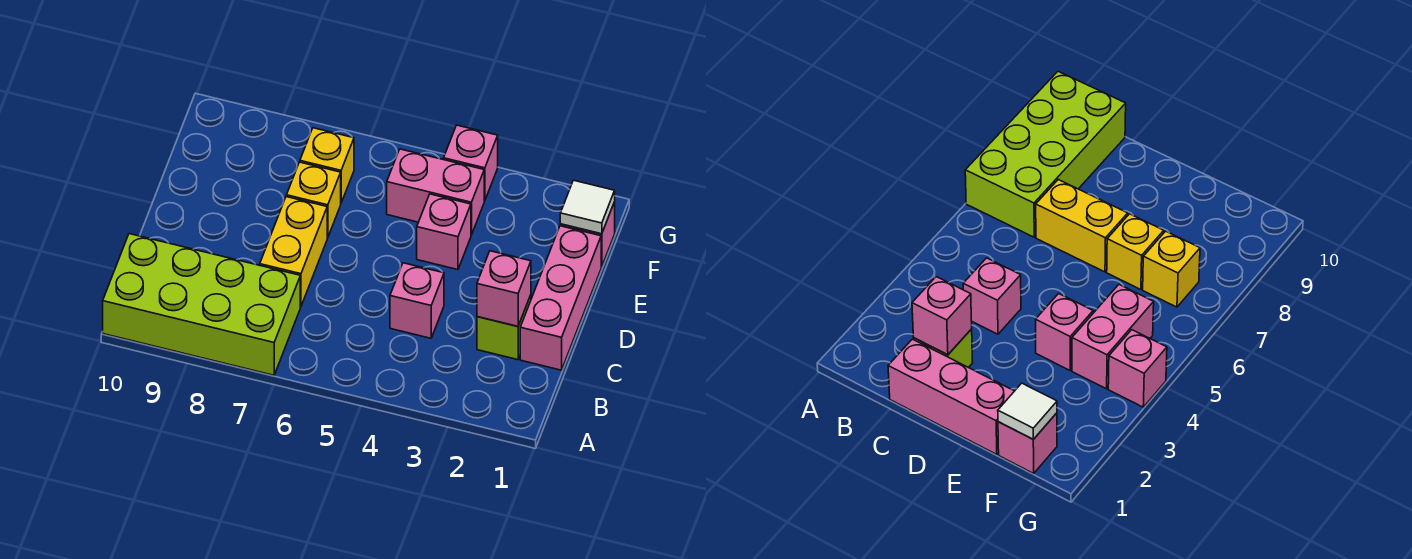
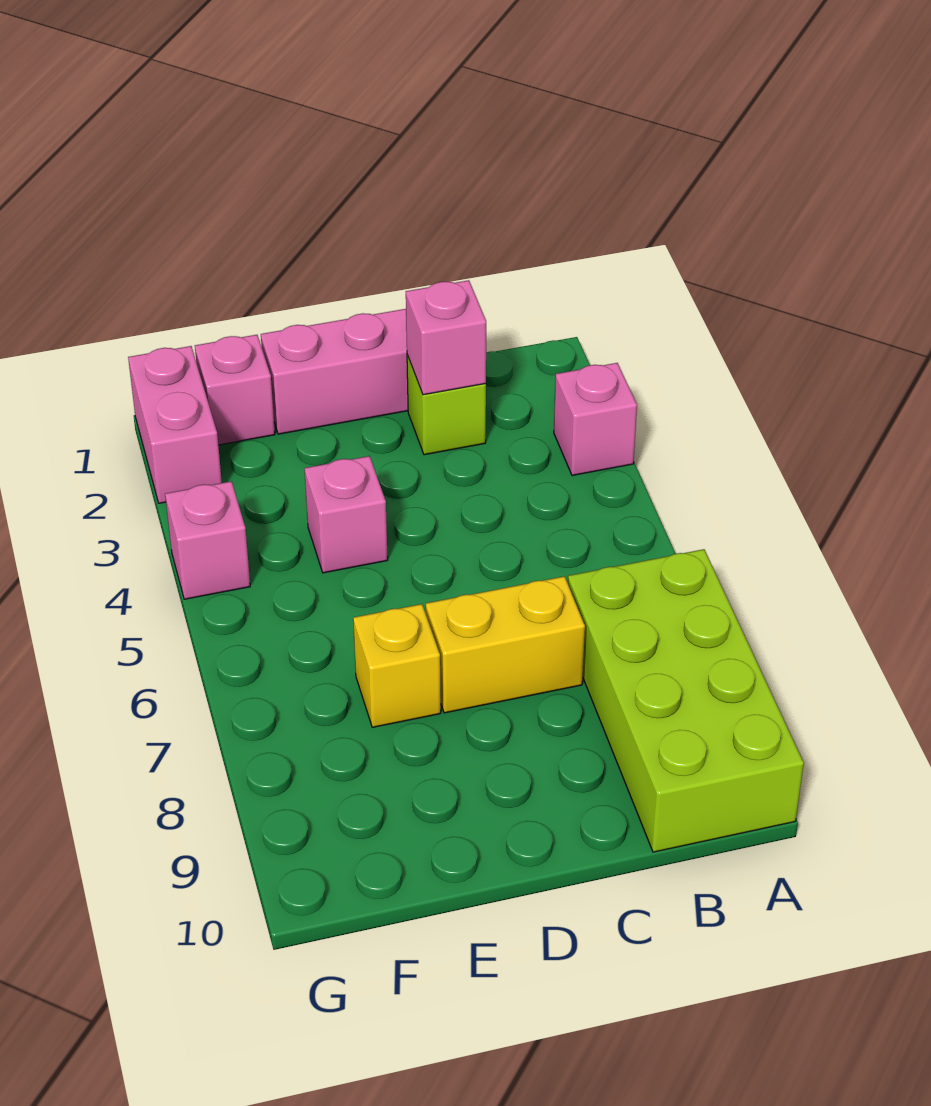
pink brick C4 level 1 -> pink brick A3 level 1
white tile F1 level 2 -> none
pink brick F4:F5 level 1 -> pink brick G1:G2 level 1
yellow brick F7 level 1 -> none

